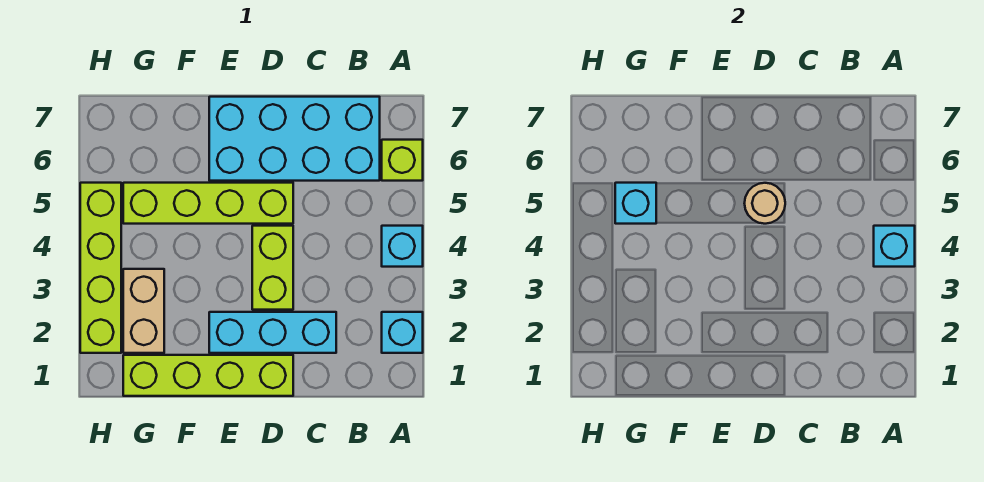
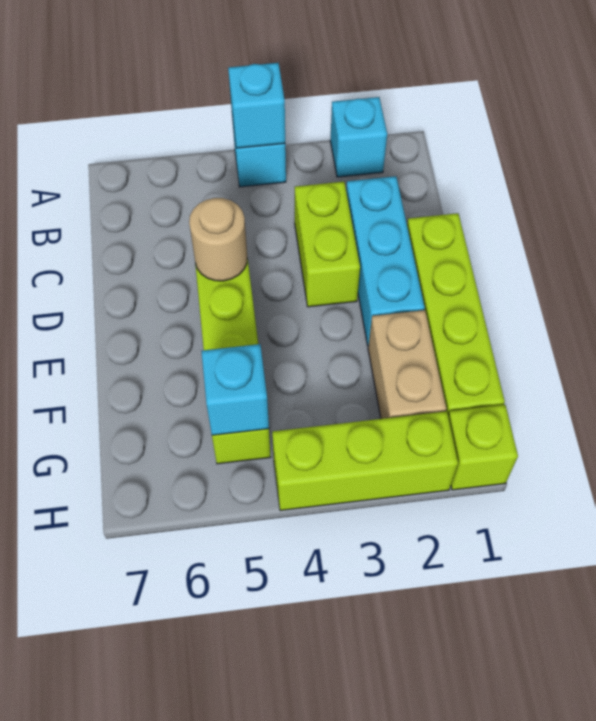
lime brick A6 level 1 -> lime brick H1 level 1
cyan brick B6:E7 level 1 -> none
lime brick D3:D4 level 1 -> lime brick C3:D3 level 1
tan brick G2:G3 level 1 -> tan brick F2:G2 level 1
lime brick H2:H5 level 1 -> lime brick H2:H4 level 1

